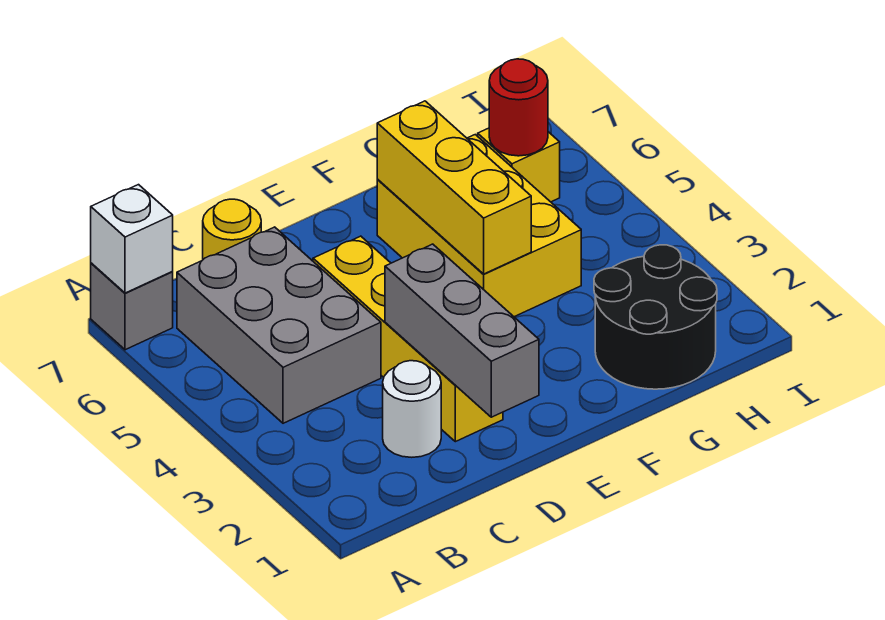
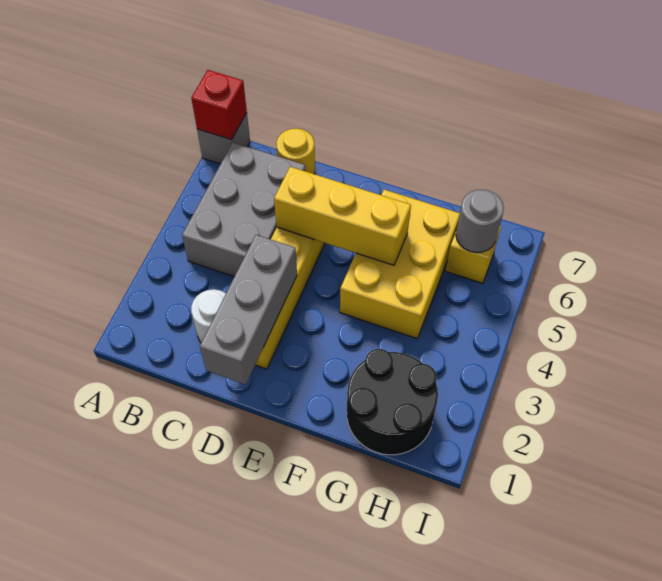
white brick A7 level 2 -> red brick A7 level 2
yellow brick F4:F6 level 2 -> yellow brick D5:F5 level 2
red round brick H6 level 2 -> grey round brick H6 level 2

